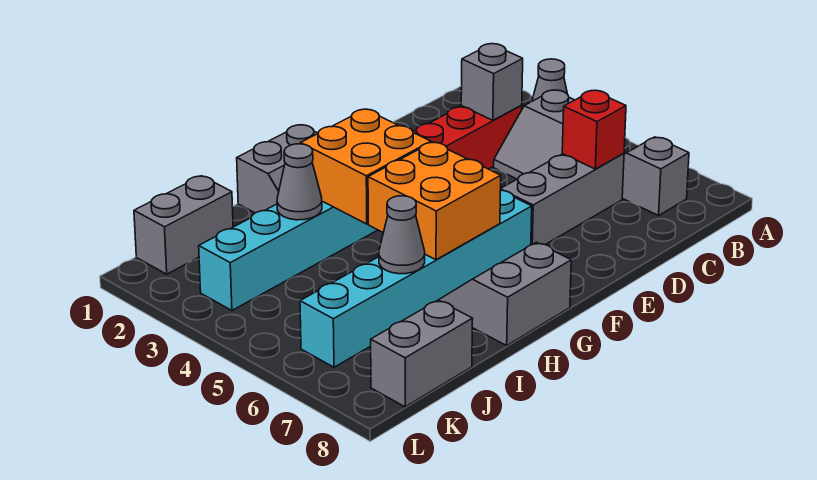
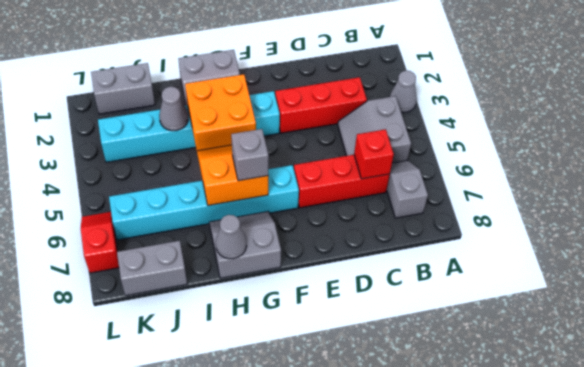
grey brick C3 level 2 -> grey brick G6 level 3
grey brick C6:E6 level 1 -> red brick C6:E6 level 1
orange brick G5:H6 level 2 -> orange slope G5:H6 level 2 top 6
grey cone I6 level 2 -> grey cone H8 level 2
none -> red slope L6:L7 level 1 top 7

